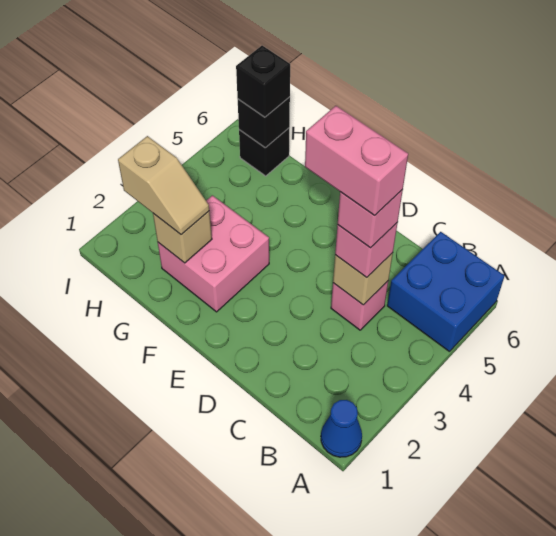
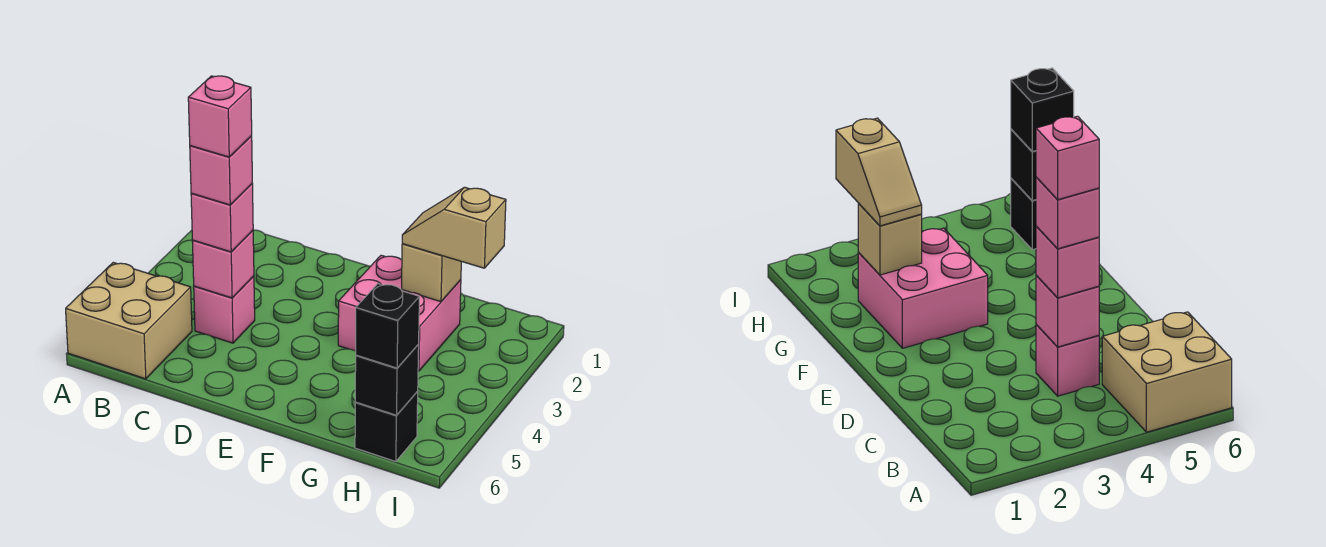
blue cone A1 level 1 -> none
blue brick A5:B6 level 1 -> tan brick A5:B6 level 1
tan brick C4 level 2 -> pink brick C4 level 2
pink brick C4:D4 level 5 -> pink brick C4 level 5

